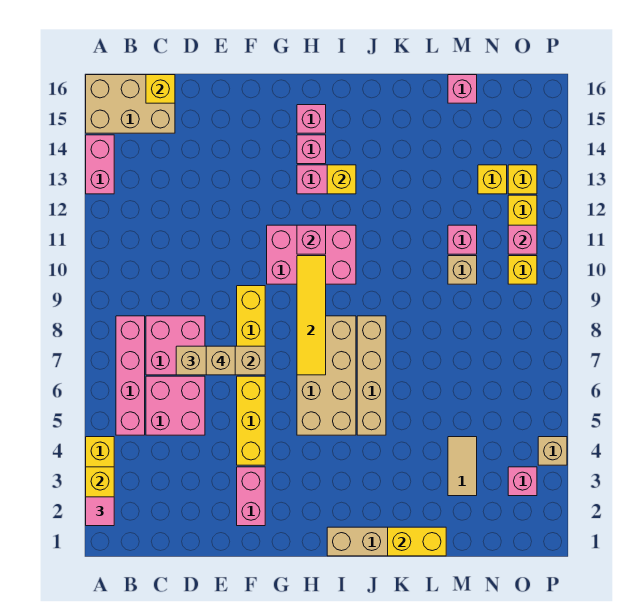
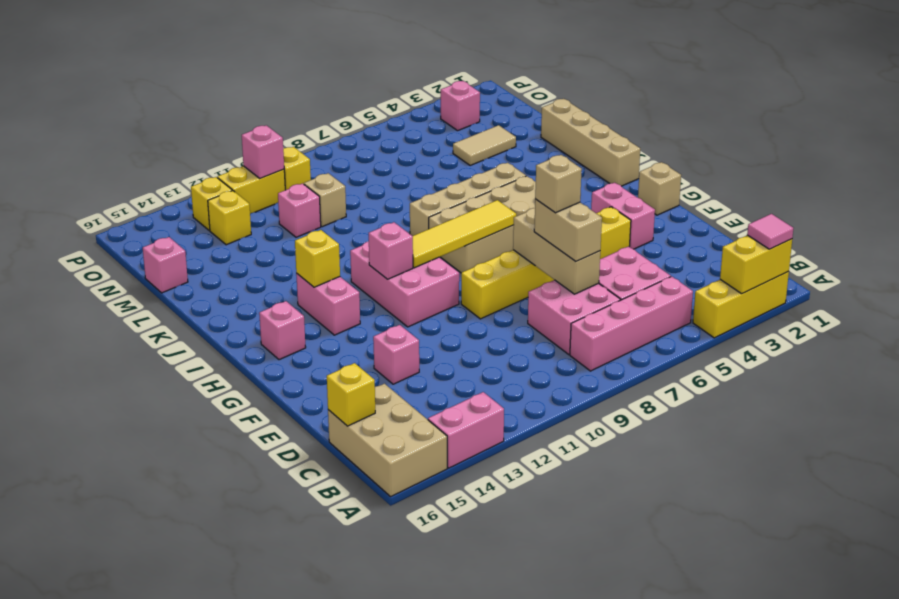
pink brick F2:F3 level 1 -> pink brick F3:G3 level 1
pink brick H14 level 1 -> pink brick E13 level 1
yellow brick K1:L1 level 2 -> none
tan brick P4 level 1 -> tan brick G1 level 1

